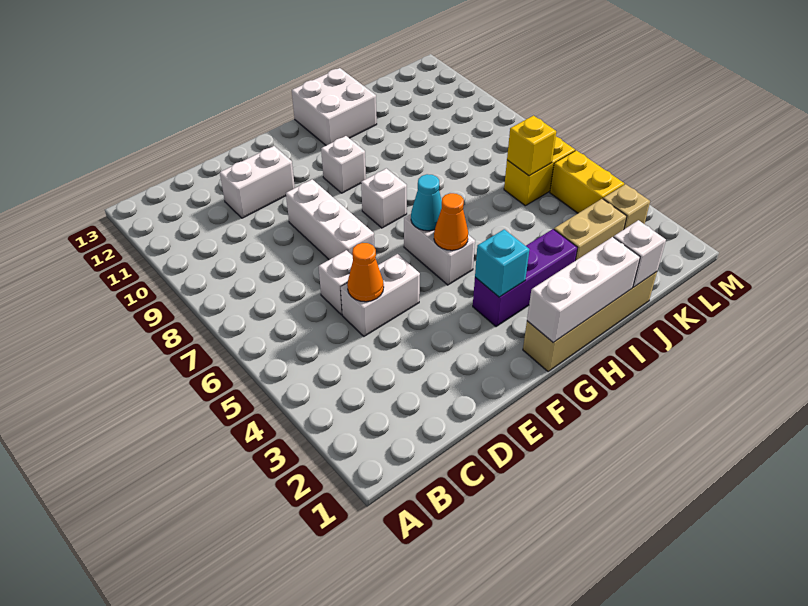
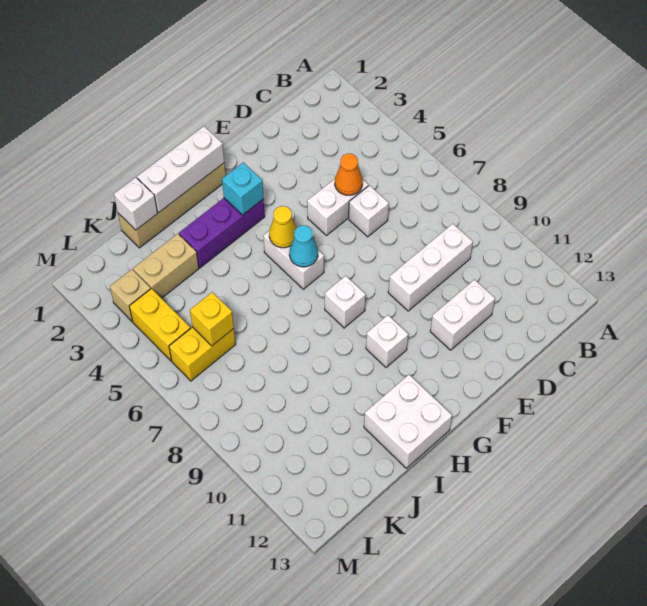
white brick E7:E9 level 1 -> white brick C9:E9 level 1
orange cone G5 level 2 -> yellow cone G5 level 2

